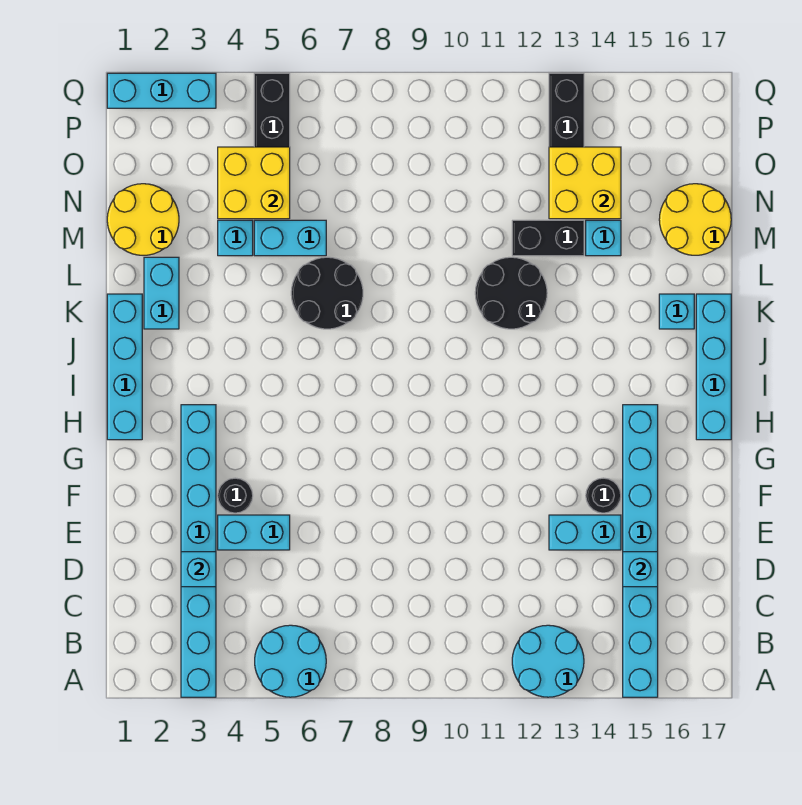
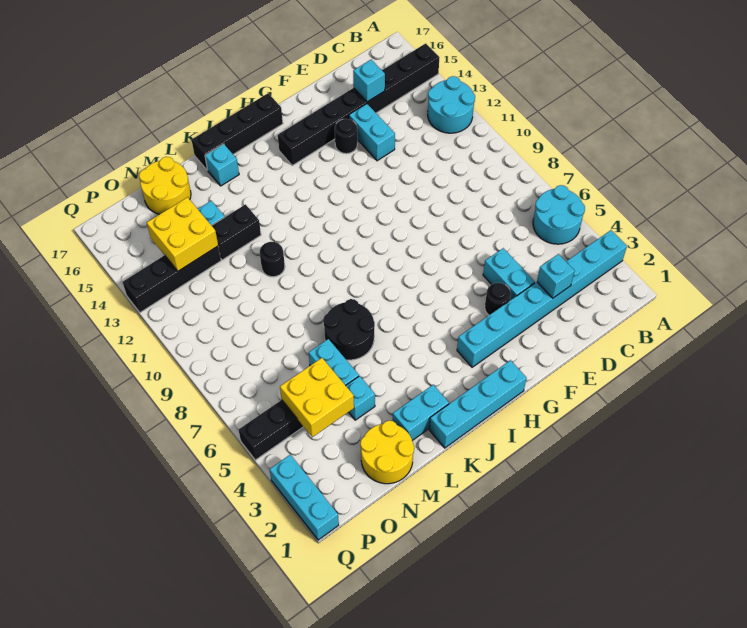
cyan brick A15:H15 level 1 -> black brick A15:H15 level 1
cyan brick H17:K17 level 1 -> black brick H17:K17 level 1
black round brick K11:L12 level 1 -> black round brick L11 level 1
black brick M12:M13 level 1 -> black brick L13:M13 level 1

